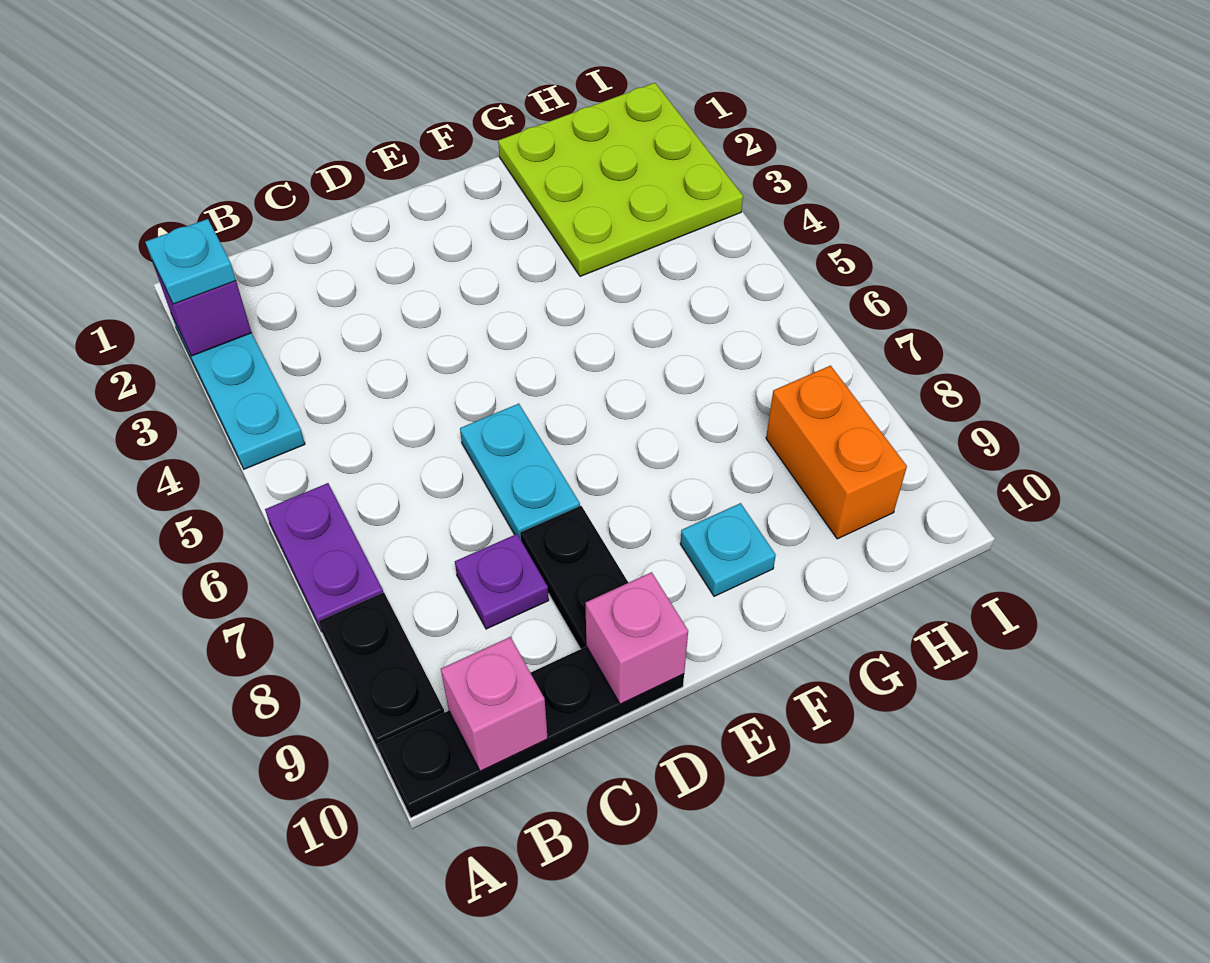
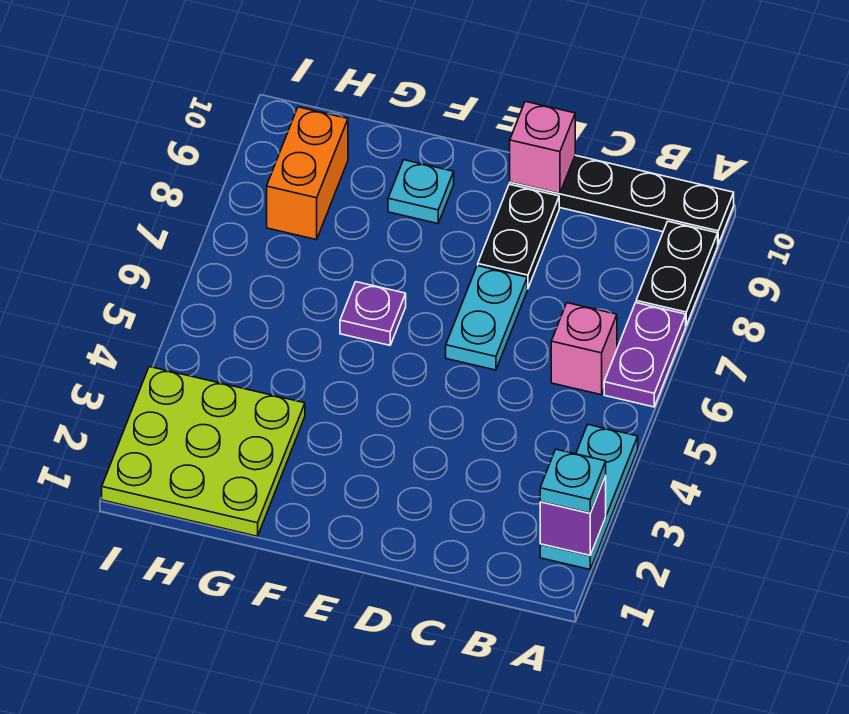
pink brick B10 level 2 -> pink brick B6 level 1
purple plate C8 level 1 -> purple plate F6 level 1

